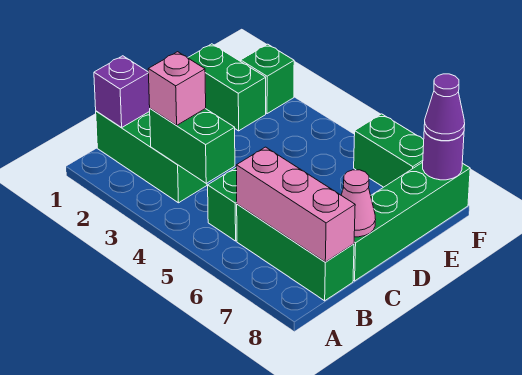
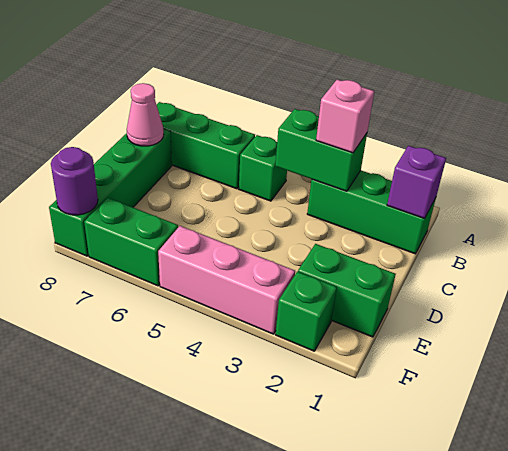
pink brick B6:B8 level 2 -> pink brick F3:F5 level 1
purple cone F8 level 3 -> none

